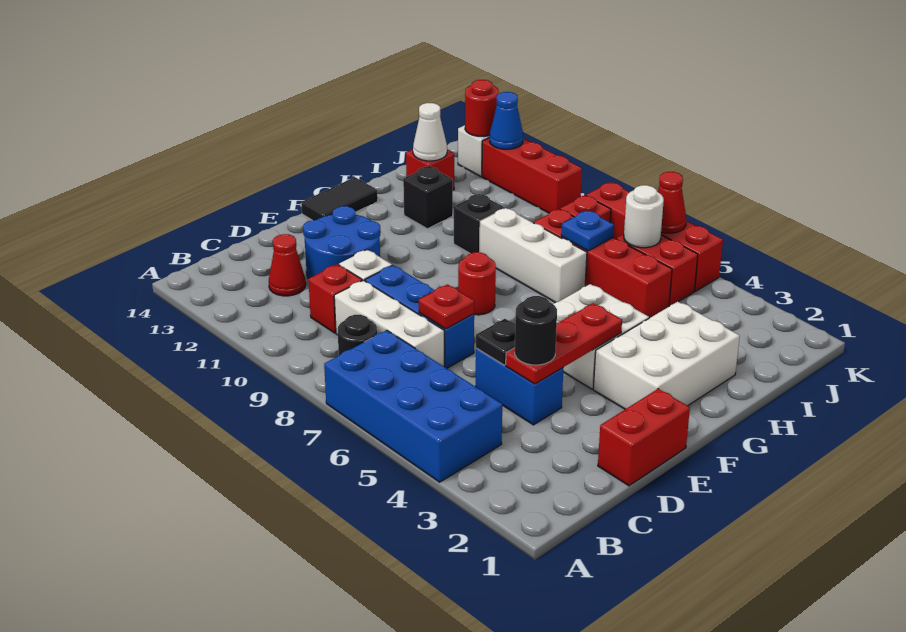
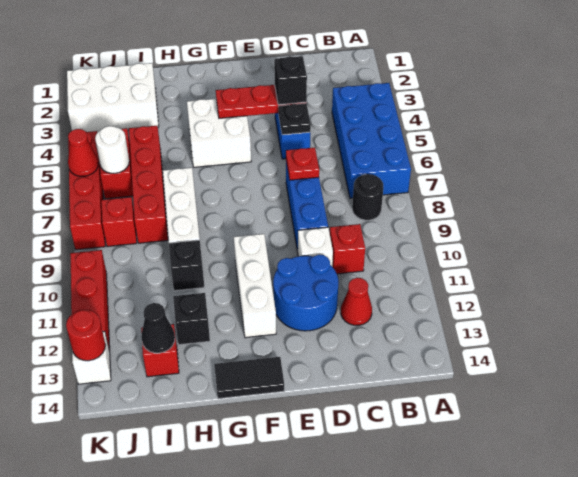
white brick C7:C9 level 1 -> white brick F10:F12 level 1
red brick D1:E1 level 1 -> none
black round brick D4 level 3 -> black brick D4 level 3
white brick F2:H3 level 1 -> white brick I2:K3 level 1
red round brick F8 level 1 -> none
blue plate I7 level 2 -> none
white cone I13 level 2 -> black cone I13 level 2
blue cone K12 level 2 -> none

